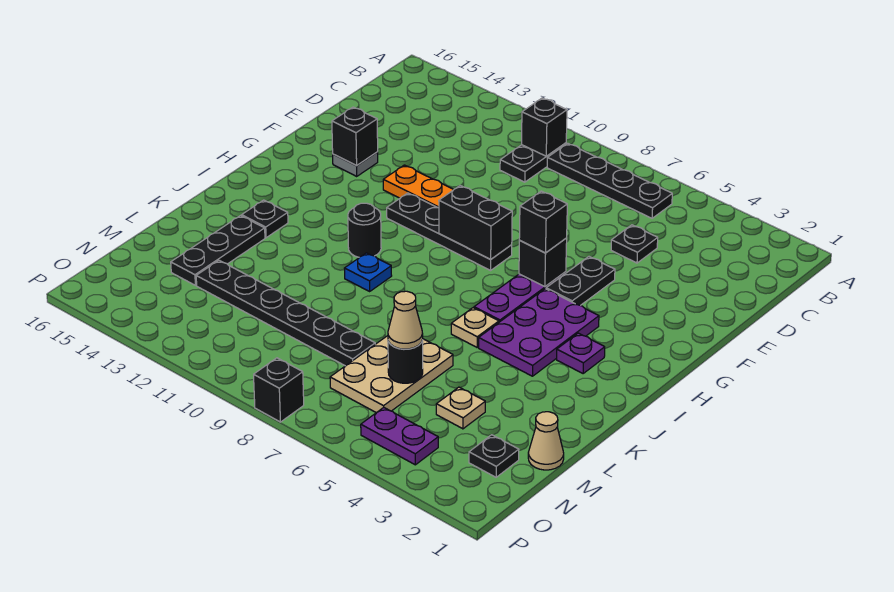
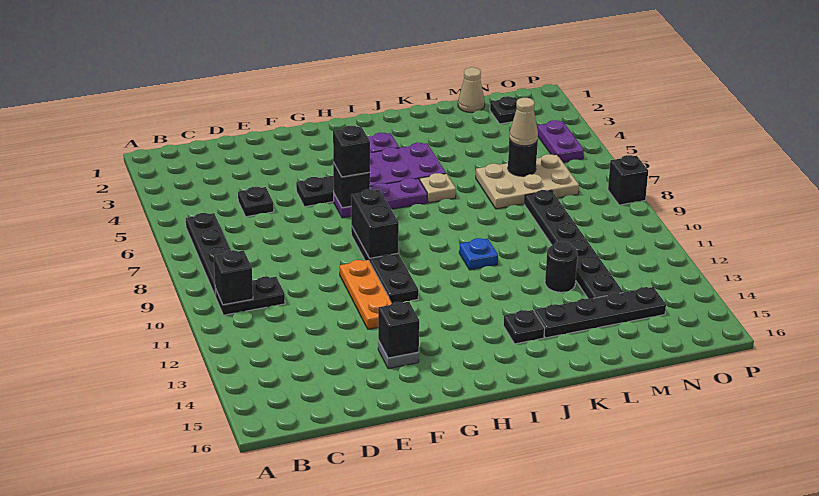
black round brick I11 level 1 -> black round brick L12 level 1
black plate K14:M14 level 1 -> black plate K14:N14 level 1
tan plate M4 level 1 -> none

